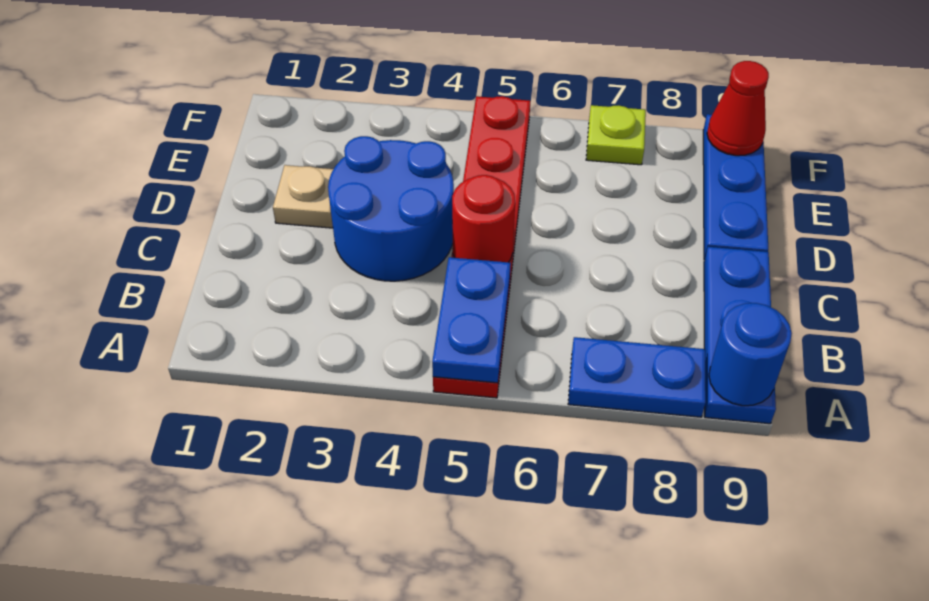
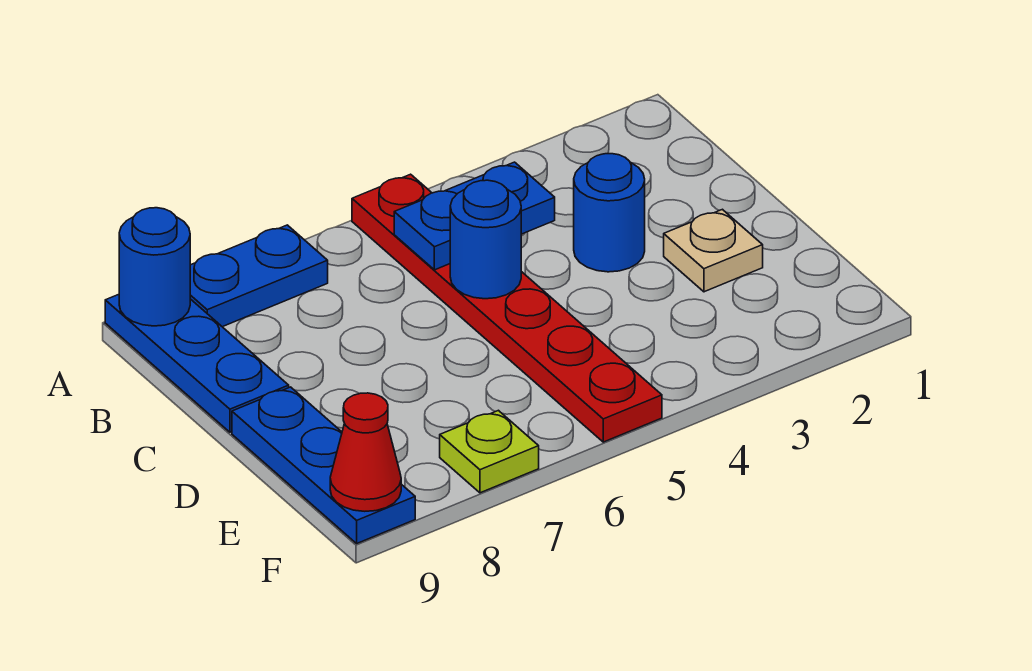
blue plate A5:B5 level 2 -> blue plate B4:B5 level 2
blue round brick C3:D4 level 1 -> blue round brick C3 level 1
red round brick C5 level 2 -> blue round brick C5 level 2

